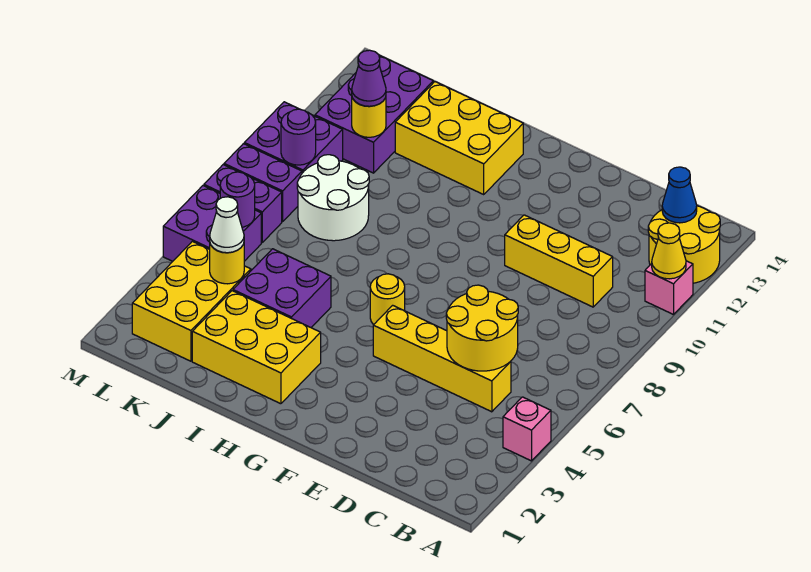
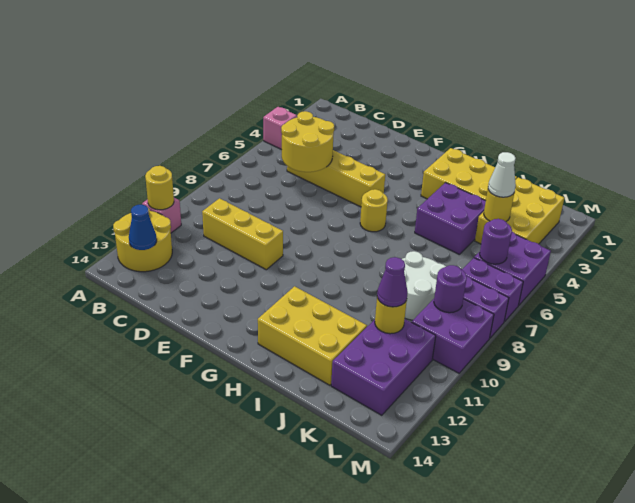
yellow cone A11 level 2 -> yellow round brick A11 level 2

